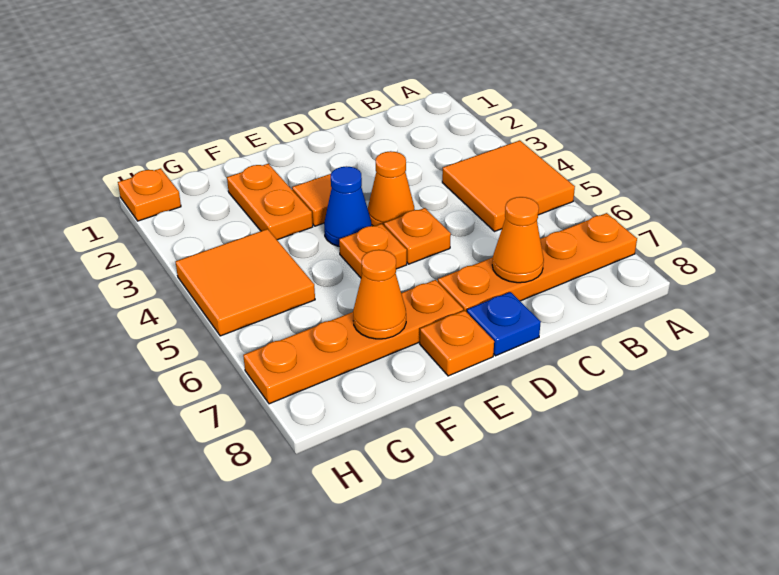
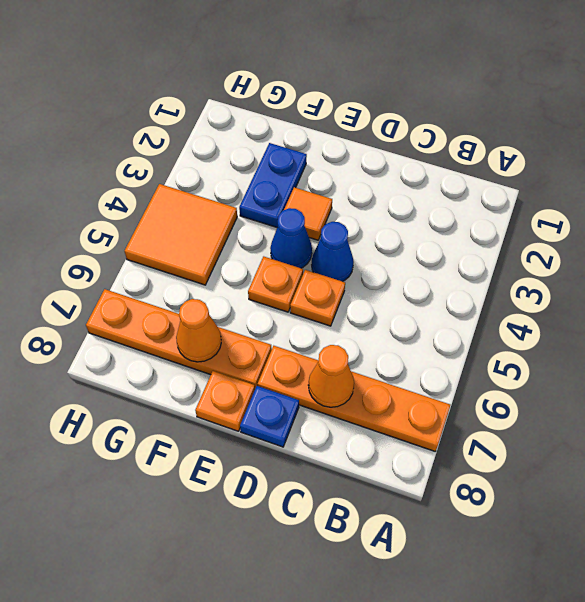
orange tile A4:B5 level 1 -> none
orange cone D4 level 1 -> blue cone D4 level 1
orange plate F2:F3 level 1 -> blue plate F2:F3 level 1
orange plate H1 level 1 -> none

